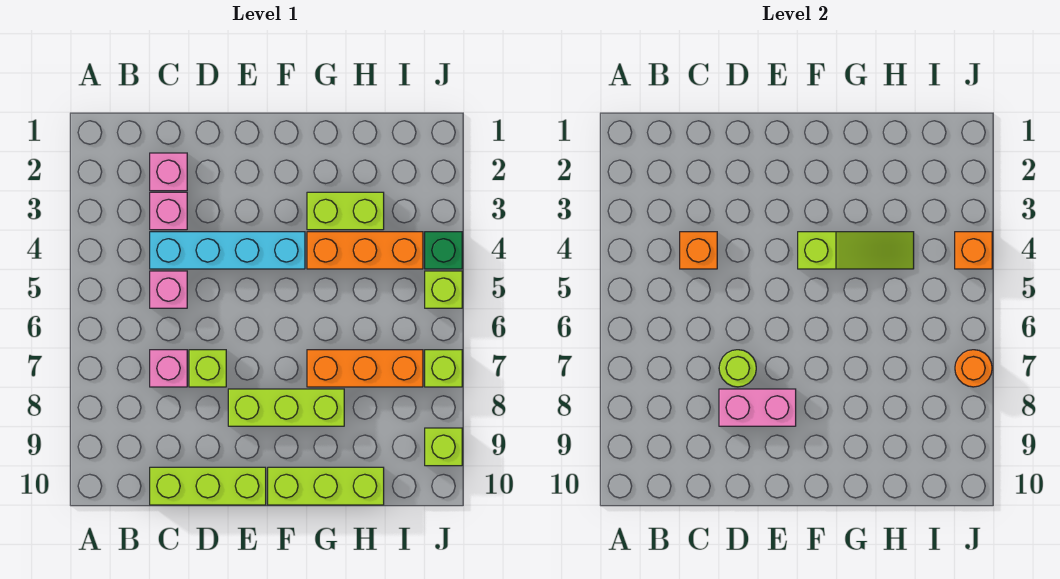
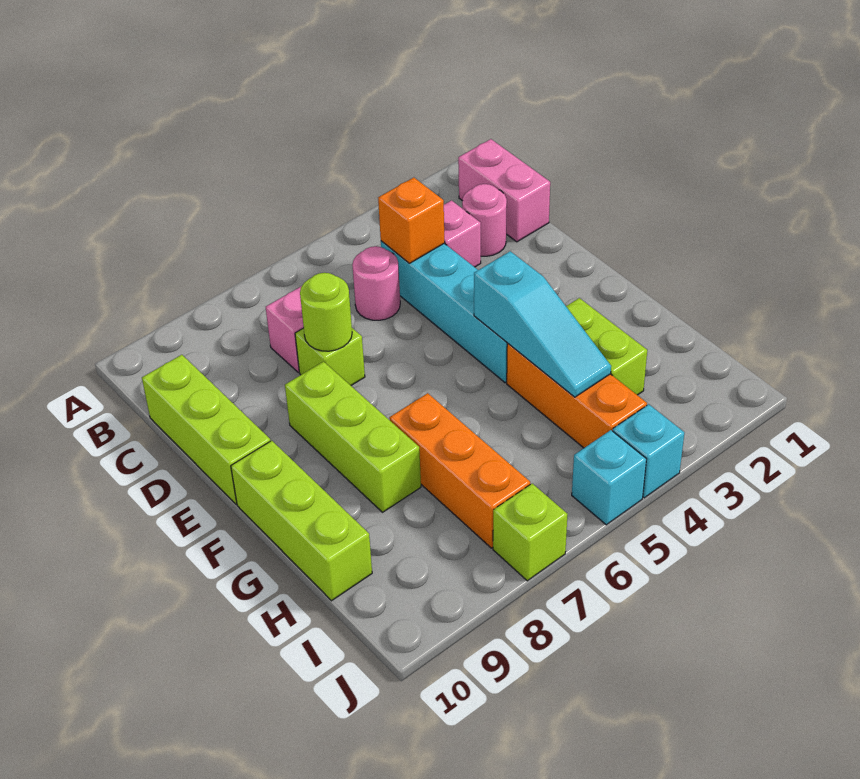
pink brick C2 level 1 -> pink round brick C2 level 1
pink brick C5 level 1 -> pink round brick C5 level 1
pink brick D8:E8 level 2 -> pink brick B1:C1 level 1
lime slope F4:H4 level 2 top F -> cyan slope F4:H4 level 2 top F
green brick J4 level 1 -> cyan brick J4 level 1
orange brick J4 level 2 -> none
lime brick J5 level 1 -> cyan brick J5 level 1
orange round brick J7 level 2 -> none
lime brick J9 level 1 -> none

